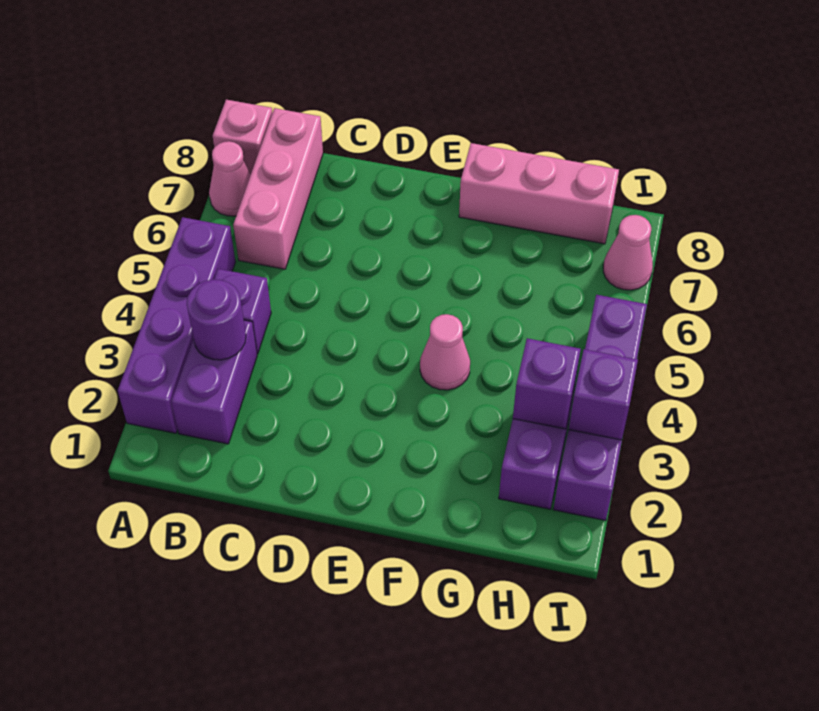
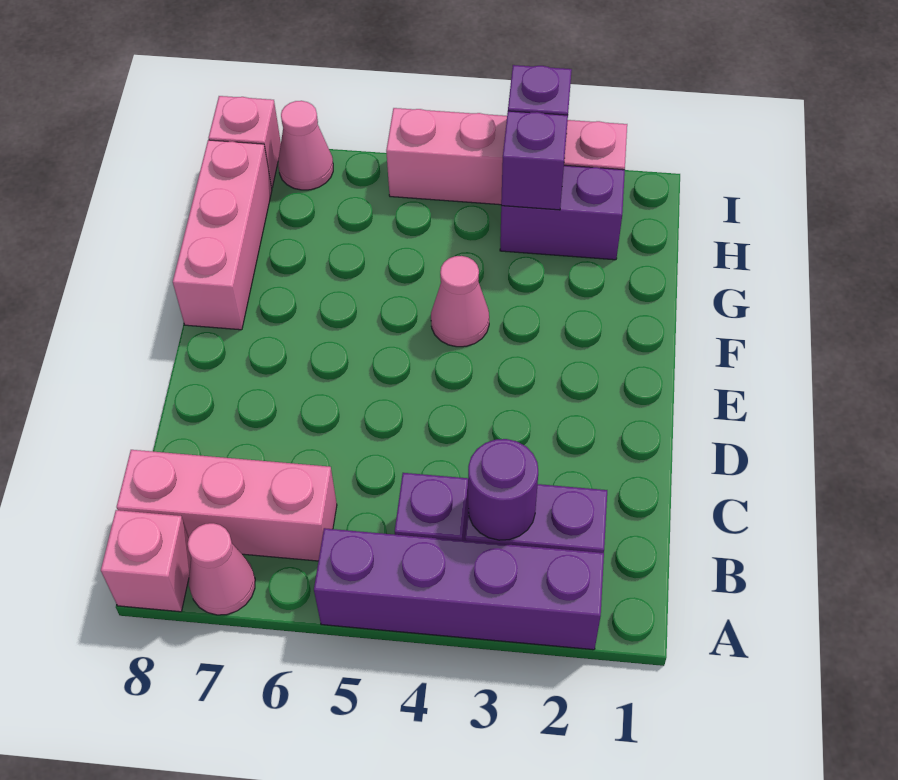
purple brick I2:I5 level 1 -> pink brick I2:I5 level 1
none -> pink brick I8 level 1

